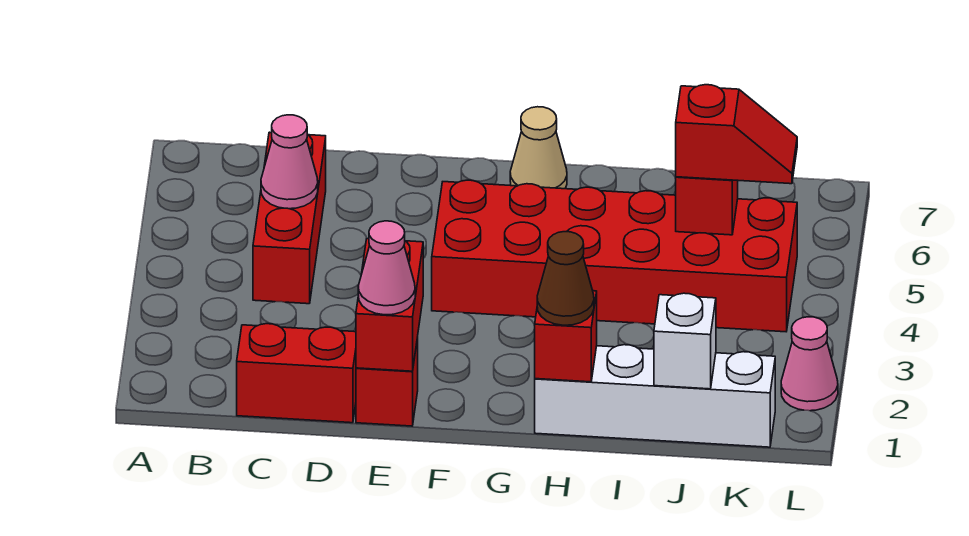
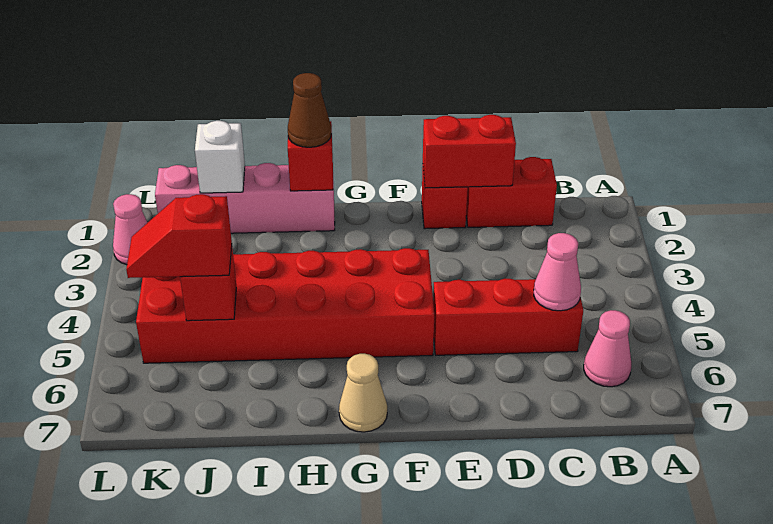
red brick C4:C6 level 1 -> red brick C5:E5 level 1
red brick E1:E2 level 2 -> red brick D1:E1 level 2
pink cone E1 level 3 -> pink cone B6 level 1
white brick H1:K1 level 1 -> pink brick H1:K1 level 1

